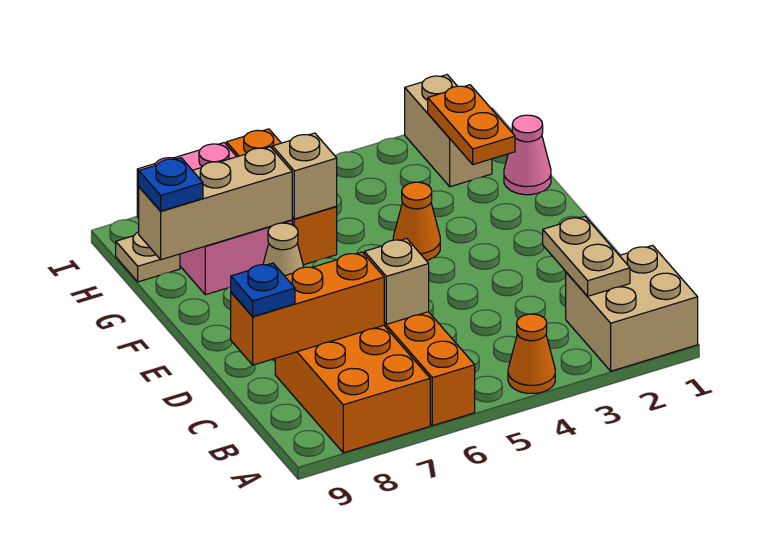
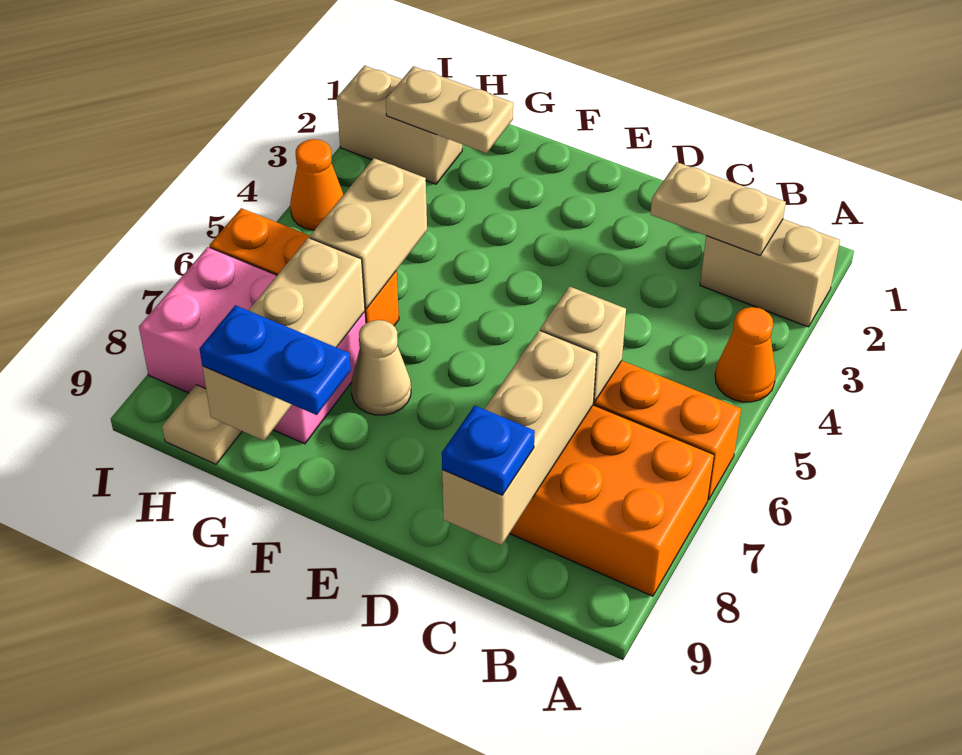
tan brick A1:B2 level 1 -> tan brick A2:B2 level 1
orange brick C7:C9 level 2 -> tan brick C7:C9 level 2
orange cone F4 level 1 -> orange cone I4 level 1
pink cone G1 level 1 -> none
orange plate G2:H2 level 2 -> tan plate G2:H2 level 2
tan brick G6 level 2 -> tan brick G5:G6 level 2
blue plate G9 level 3 -> blue plate F9:G9 level 3

